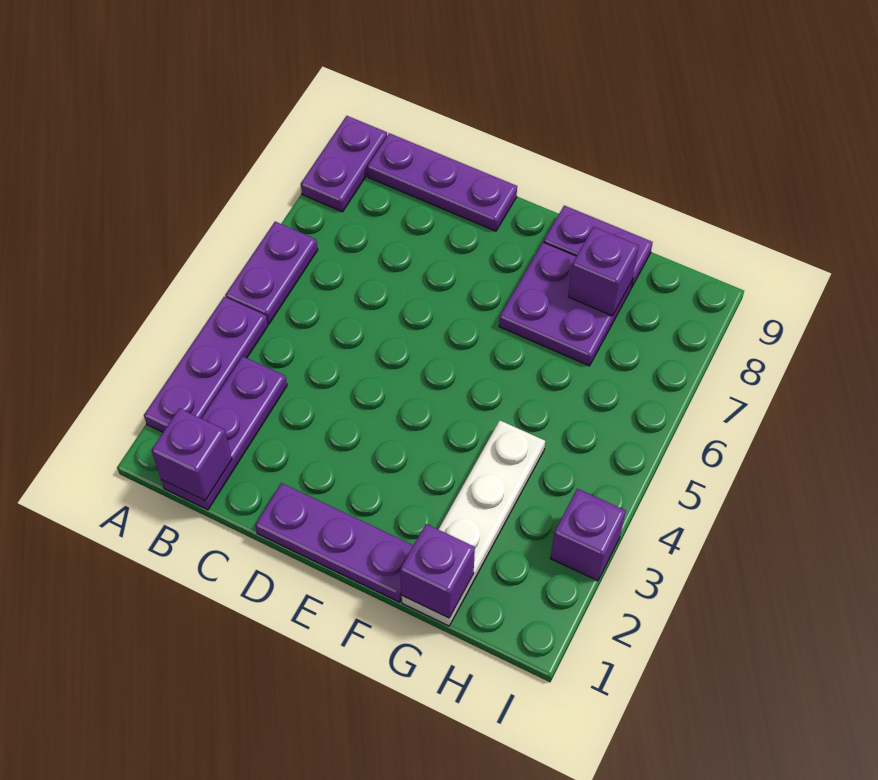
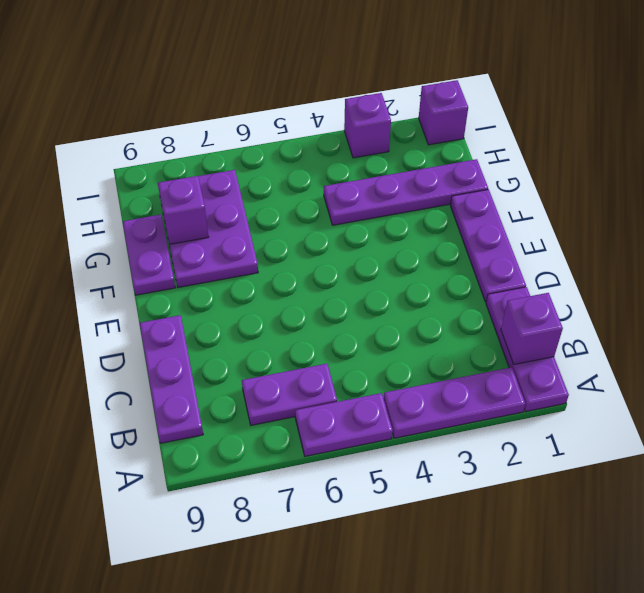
purple plate A8:A9 level 1 -> purple plate B6:B7 level 1
purple plate B1:B3 level 1 -> purple plate A1:C1 level 1
purple plate F7:G8 level 1 -> purple plate F7:H8 level 1
white plate G1:G4 level 1 -> purple plate G1:G4 level 1
purple brick G1 level 2 -> purple brick I1 level 1

